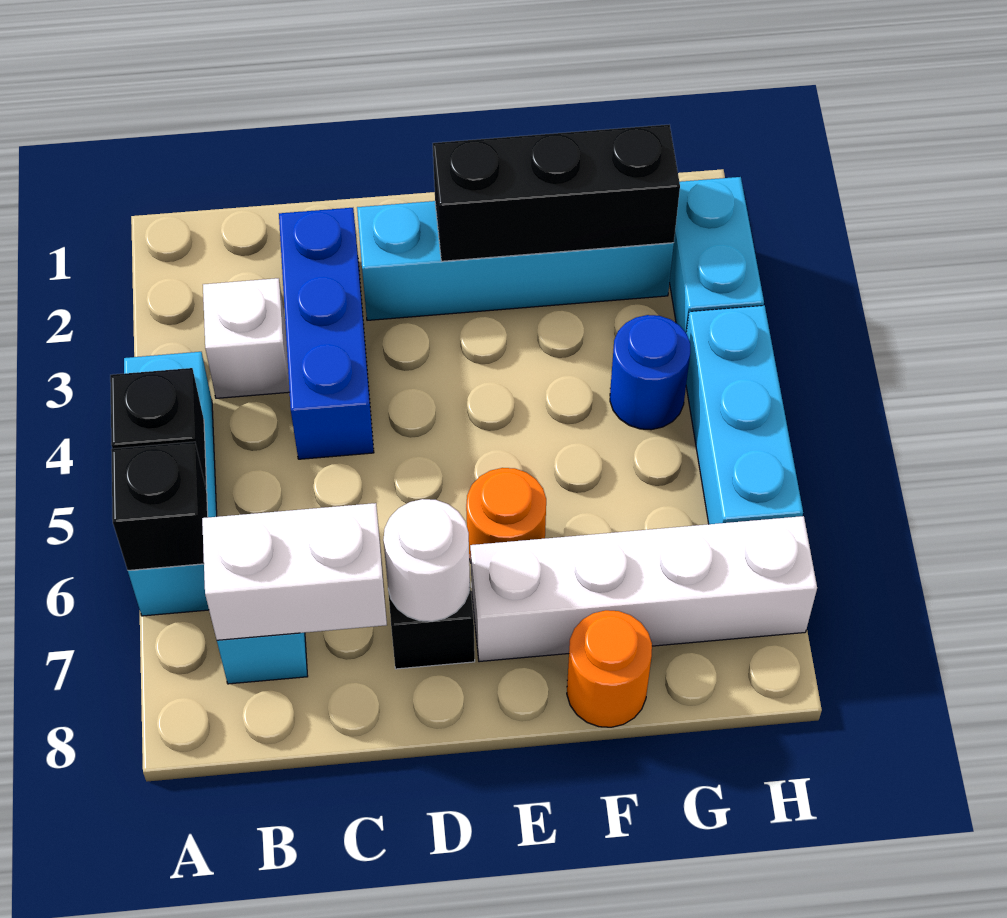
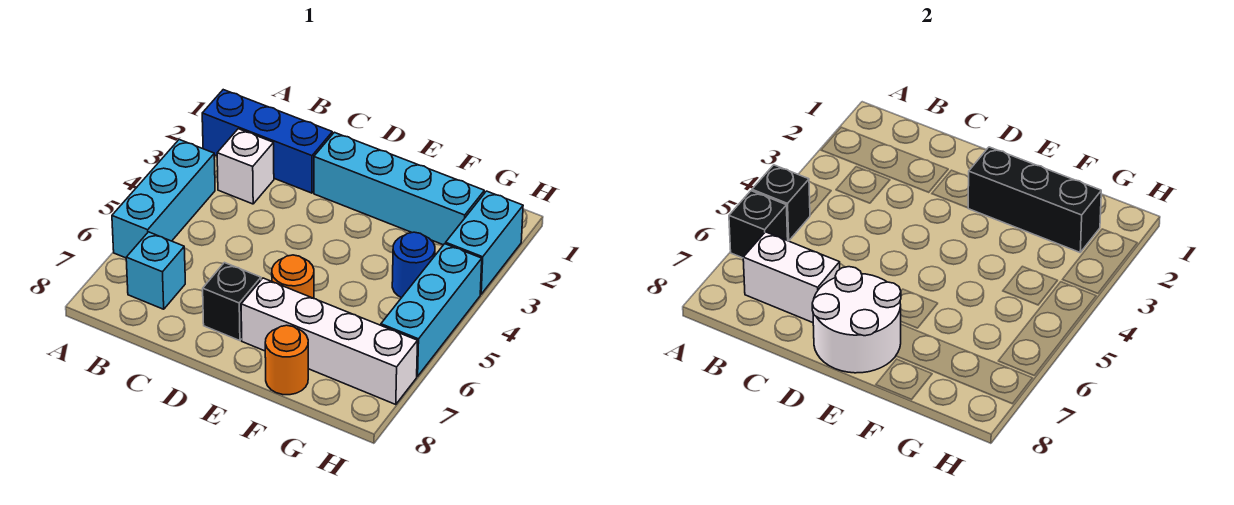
blue brick C2:C4 level 1 -> blue brick A2:C2 level 1
white round brick D7 level 2 -> white round brick D7:E8 level 2

